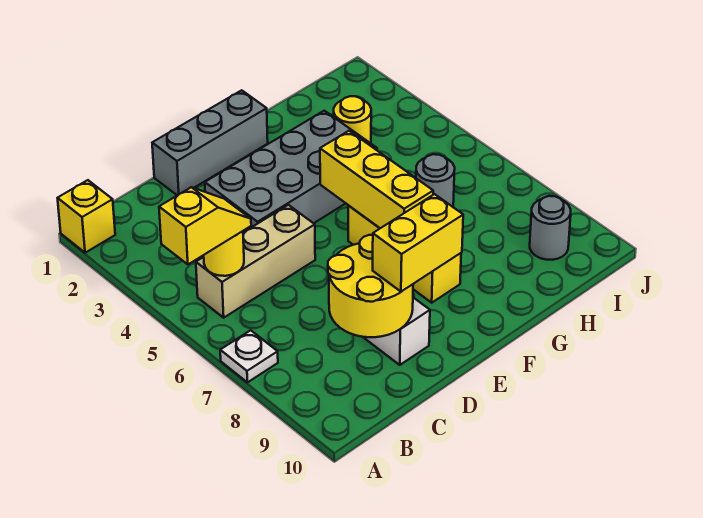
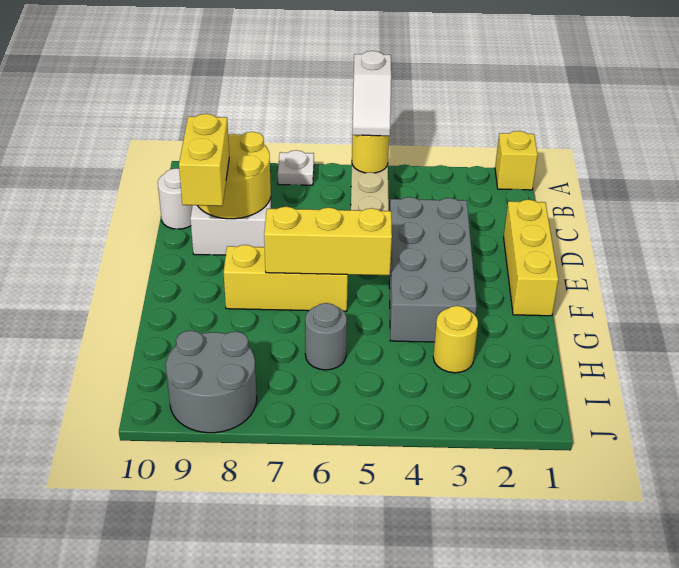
yellow slope A5:B5 level 3 top A -> white slope A5:B5 level 3 top A
none -> white round brick C10 level 1
grey brick D1:F1 level 1 -> yellow brick D1:F1 level 1
grey round brick I9 level 1 -> grey round brick I8:J9 level 1

